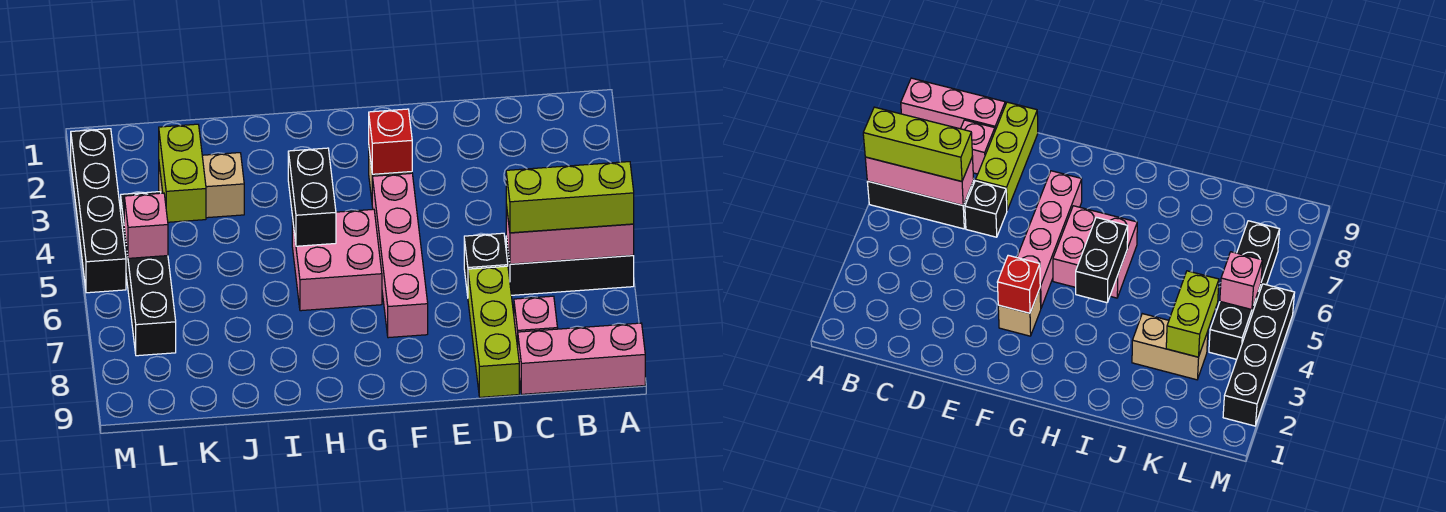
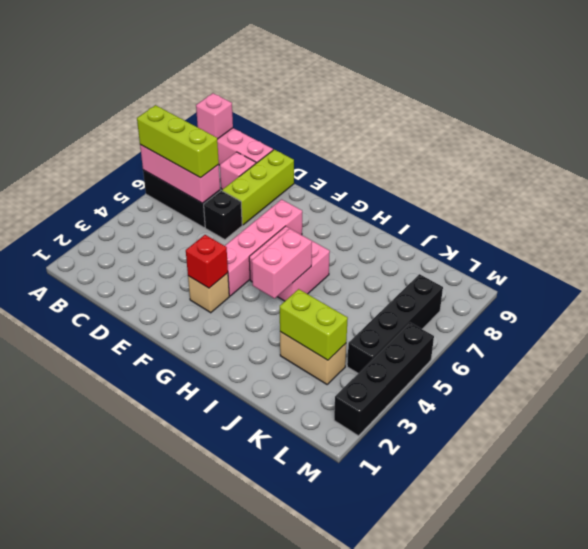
black brick H4:H5 level 2 -> pink brick H4:H5 level 2
lime brick K3:K4 level 2 -> lime brick J3:K3 level 2
pink brick L5 level 2 -> pink brick A9 level 2

